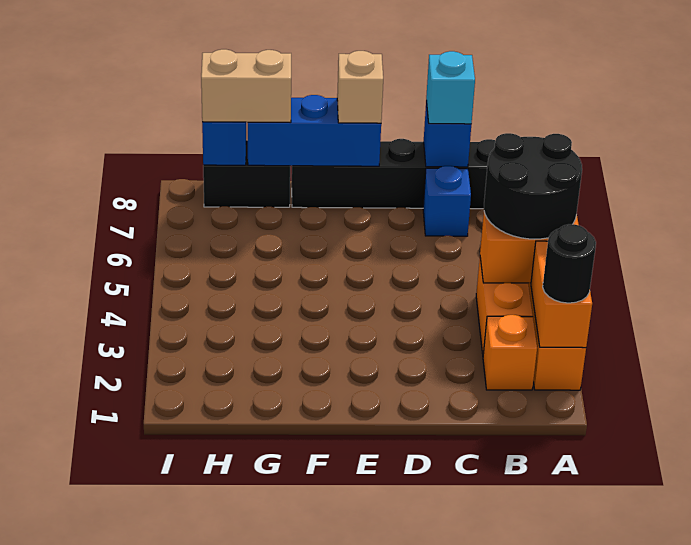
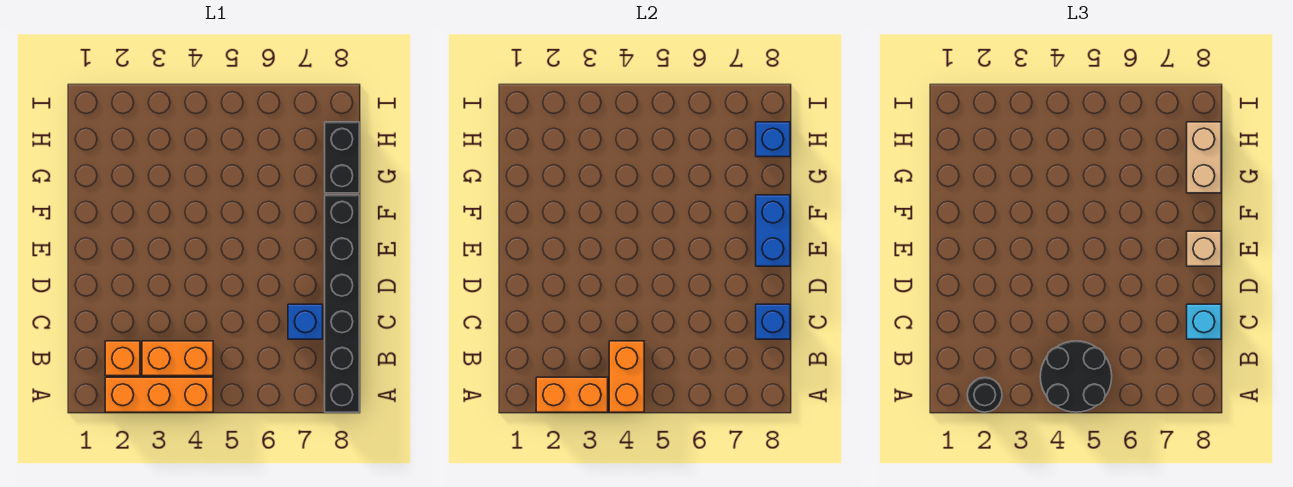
blue brick E8:G8 level 2 -> blue brick E8:F8 level 2

